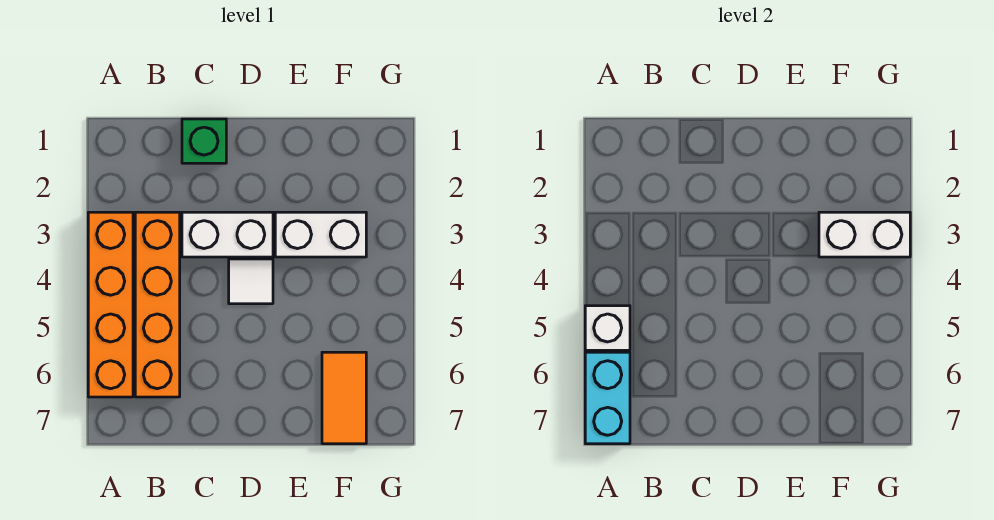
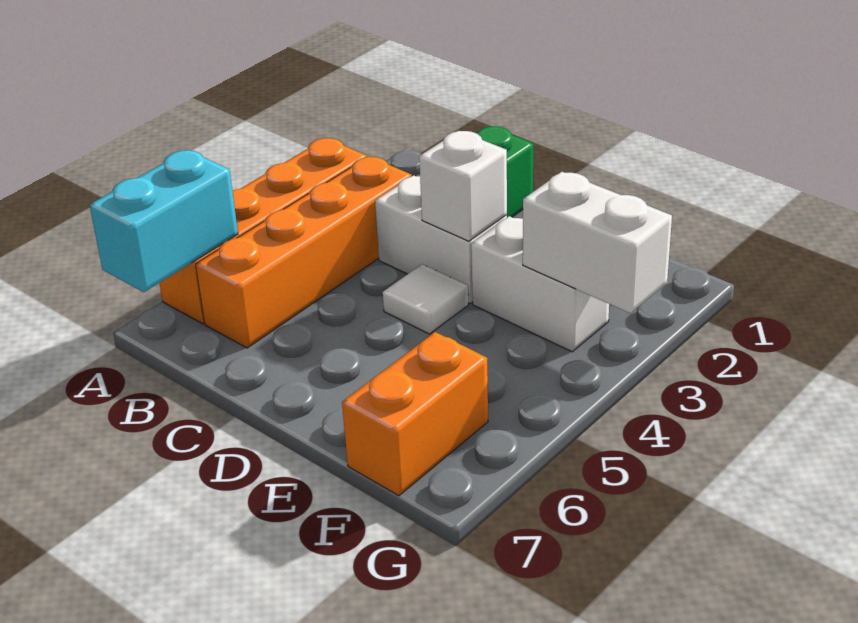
white brick A5 level 2 -> white brick D3 level 2
orange tile F6:F7 level 1 -> orange brick F6:F7 level 1

